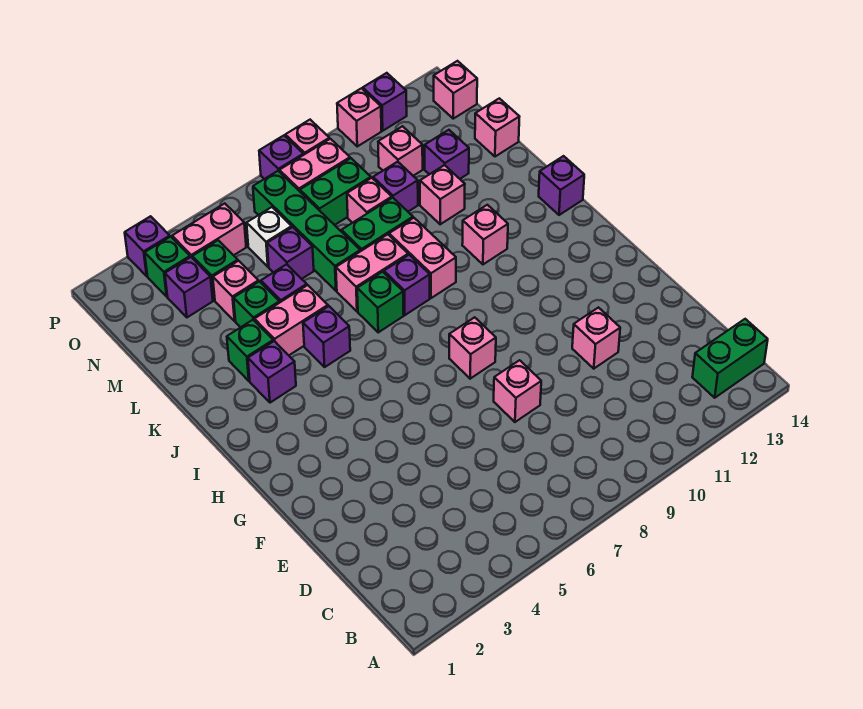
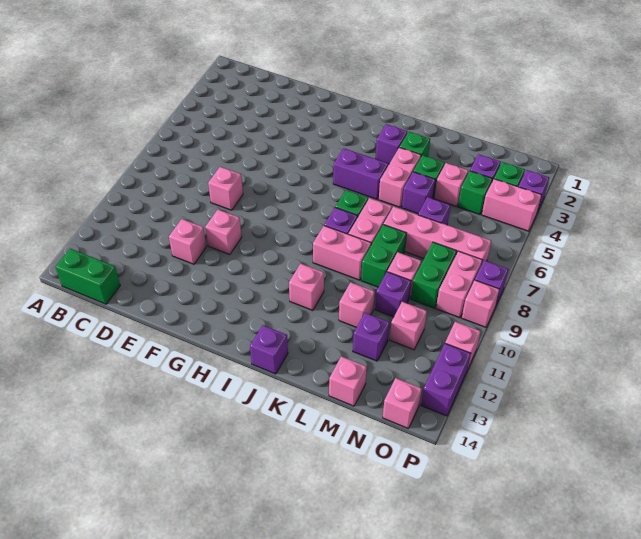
green brick B13:B14 level 1 -> green brick B14:C14 level 1
pink brick G8 level 1 -> pink brick F10 level 1
purple brick J5 level 1 -> purple brick I5:J5 level 1
green brick L7:O7 level 1 -> pink brick L7:O7 level 1
white brick N6 level 1 -> none
pink brick O4:O5 level 1 -> pink brick O4:P4 level 1
purple brick P12 level 1 -> purple brick P12:P13 level 1

